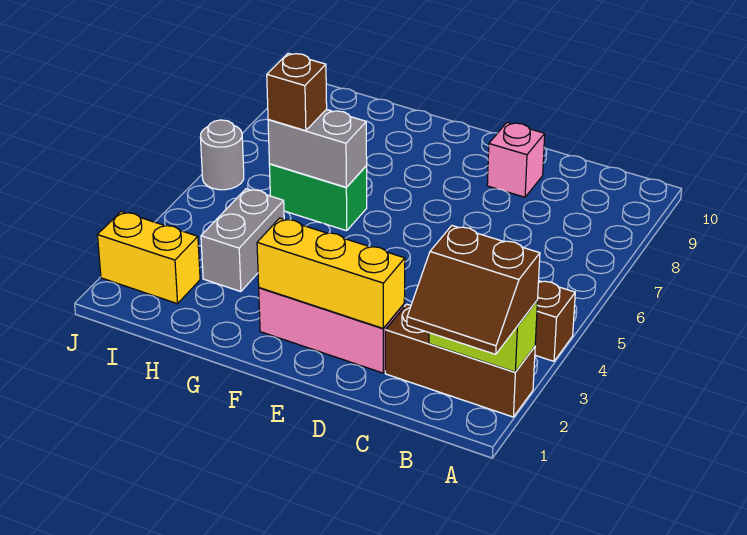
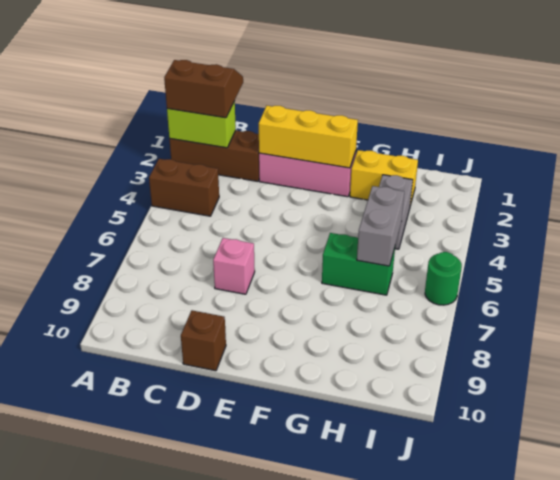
pink brick D9 level 1 -> pink brick D7 level 1
grey brick G6:H6 level 2 -> grey brick H5:H6 level 2
brown brick H6 level 3 -> brown brick D10 level 1
yellow brick I2:J2 level 1 -> yellow brick G2:H2 level 1
grey round brick J6 level 1 -> green round brick J6 level 1

